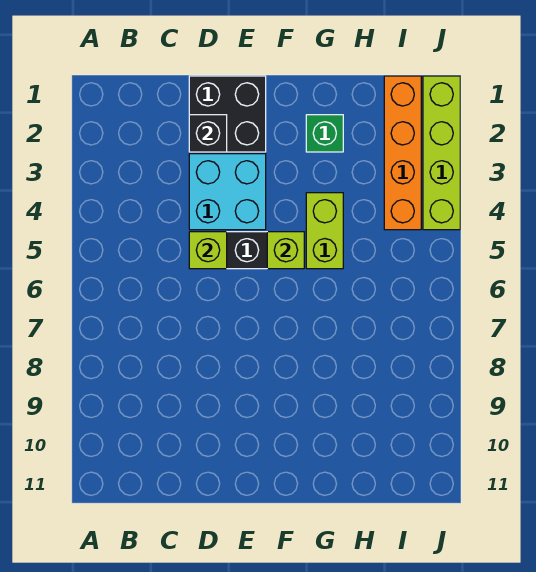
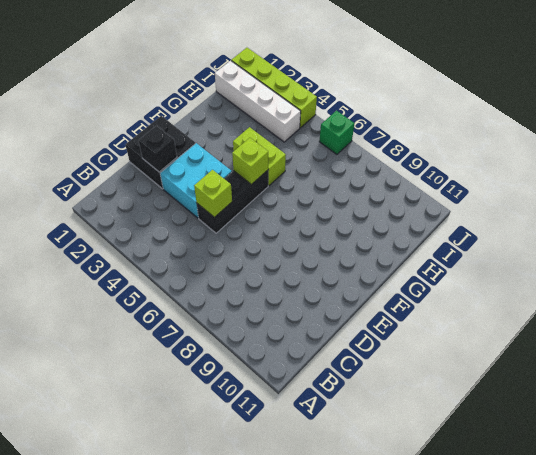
green brick G2 level 1 -> green brick J6 level 1
orange brick I1:I4 level 1 -> white brick I1:I4 level 1

